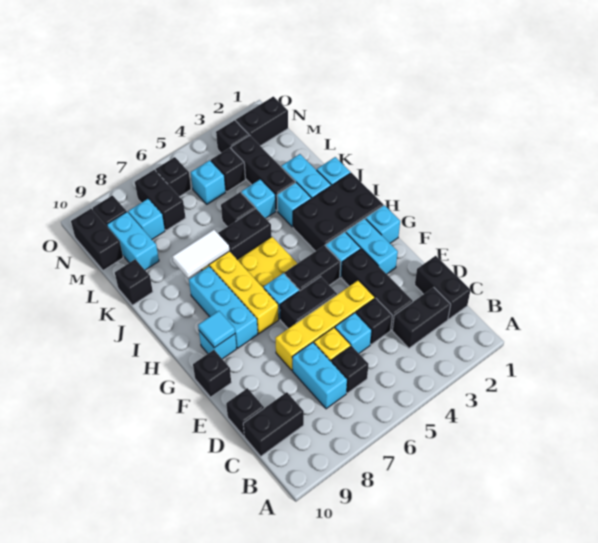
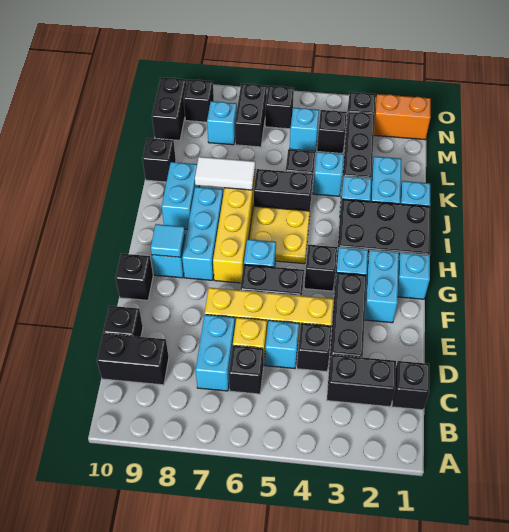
black brick C1:D1 level 1 -> black brick C1 level 1
black brick G4:G5 level 1 -> black brick G4 level 1
cyan brick L9:M9 level 1 -> cyan brick I9:J9 level 1
black brick N1:N2 level 1 -> orange brick N1:N2 level 1

